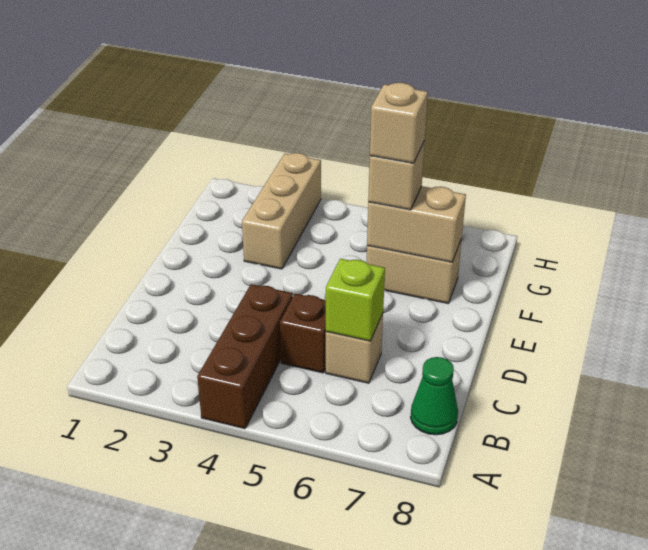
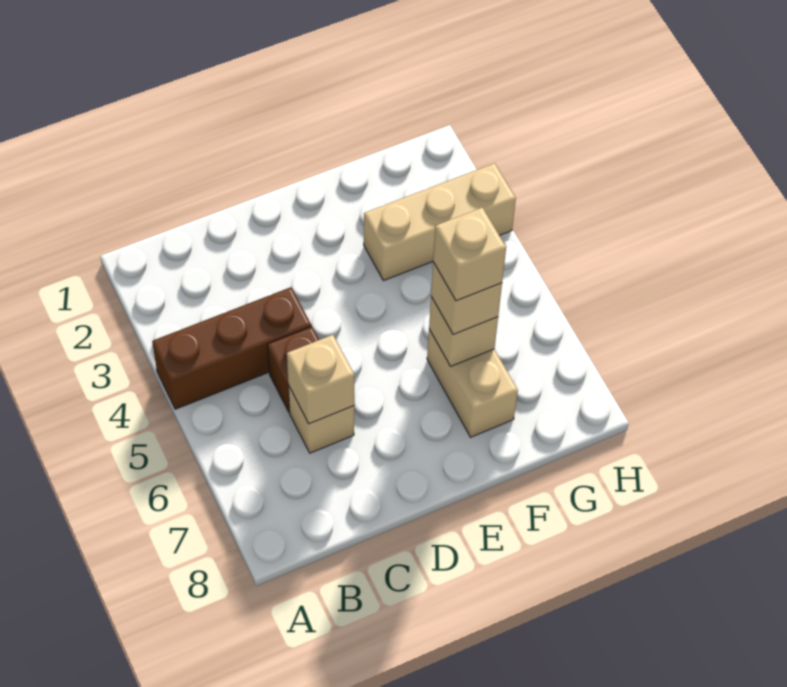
green cone B8 level 1 -> none
lime brick C6 level 2 -> tan brick C6 level 2
tan brick F6:F7 level 2 -> tan brick F6 level 2

